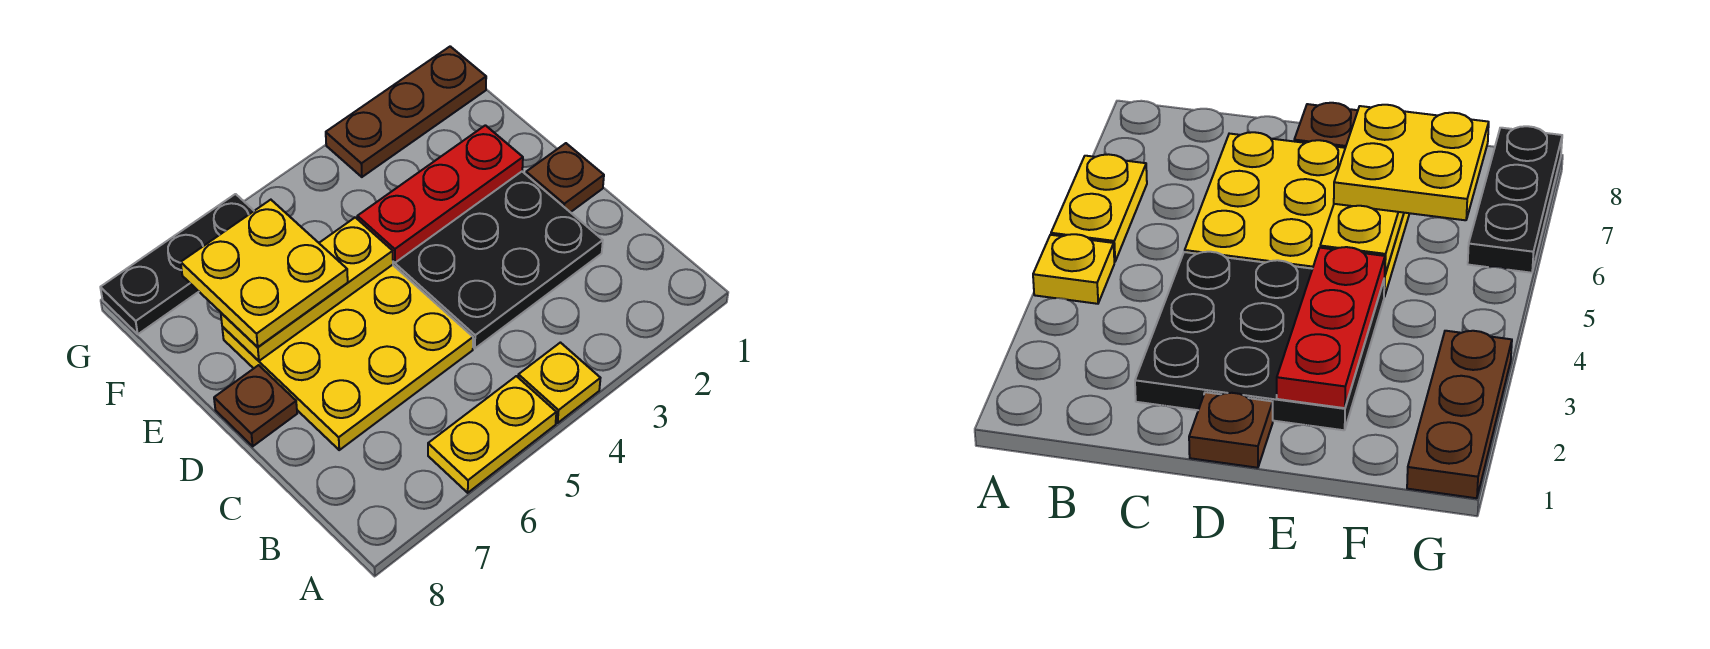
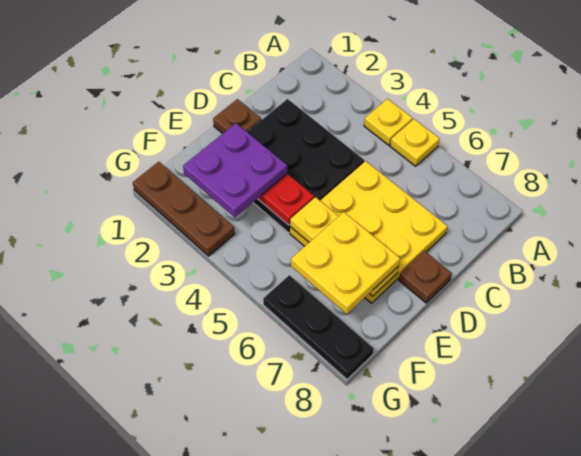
yellow plate A5:A6 level 1 -> yellow plate A5 level 1
none -> purple plate E2:F3 level 3

